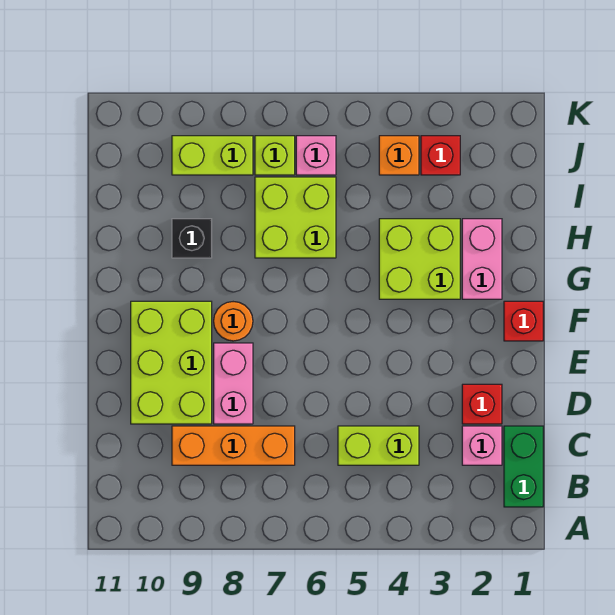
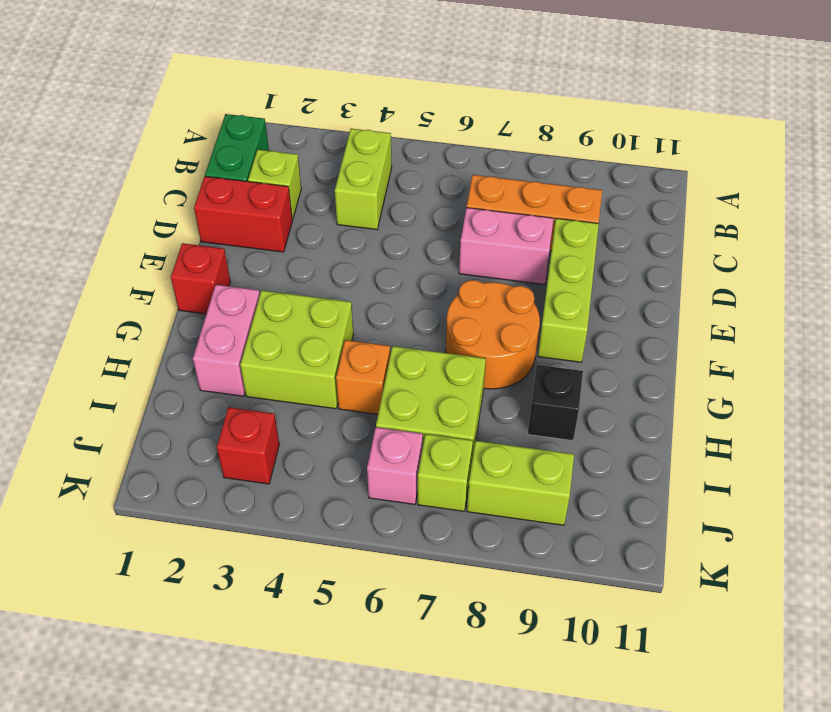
pink brick C2 level 1 -> lime brick C2 level 1
lime brick C4:C5 level 1 -> lime brick B4:C4 level 1
red brick D2 level 1 -> red brick D1:D2 level 1
pink brick D8:E8 level 1 -> pink brick D7:D8 level 1
lime brick D9:F10 level 1 -> lime brick D9:F9 level 1
orange round brick F8 level 1 -> orange round brick F7:G8 level 1
orange brick J4 level 1 -> orange brick H5 level 1

